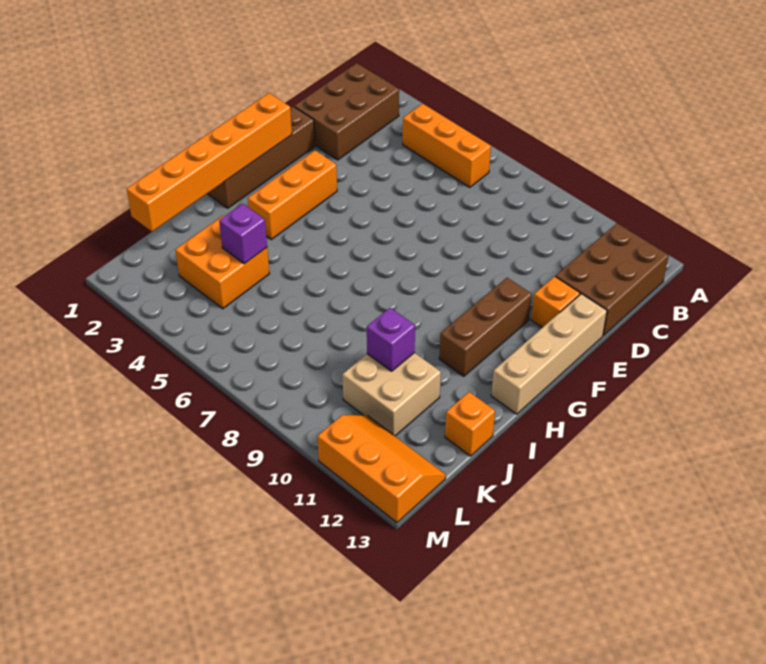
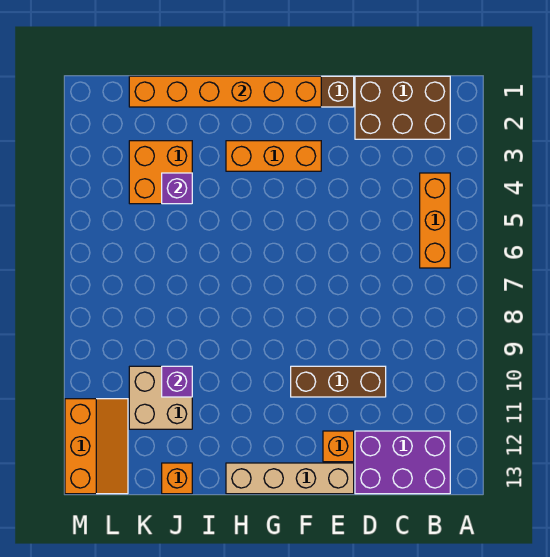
brown brick B12:D13 level 1 -> purple brick B12:D13 level 1
brown brick F11:H11 level 1 -> brown brick D10:F10 level 1

